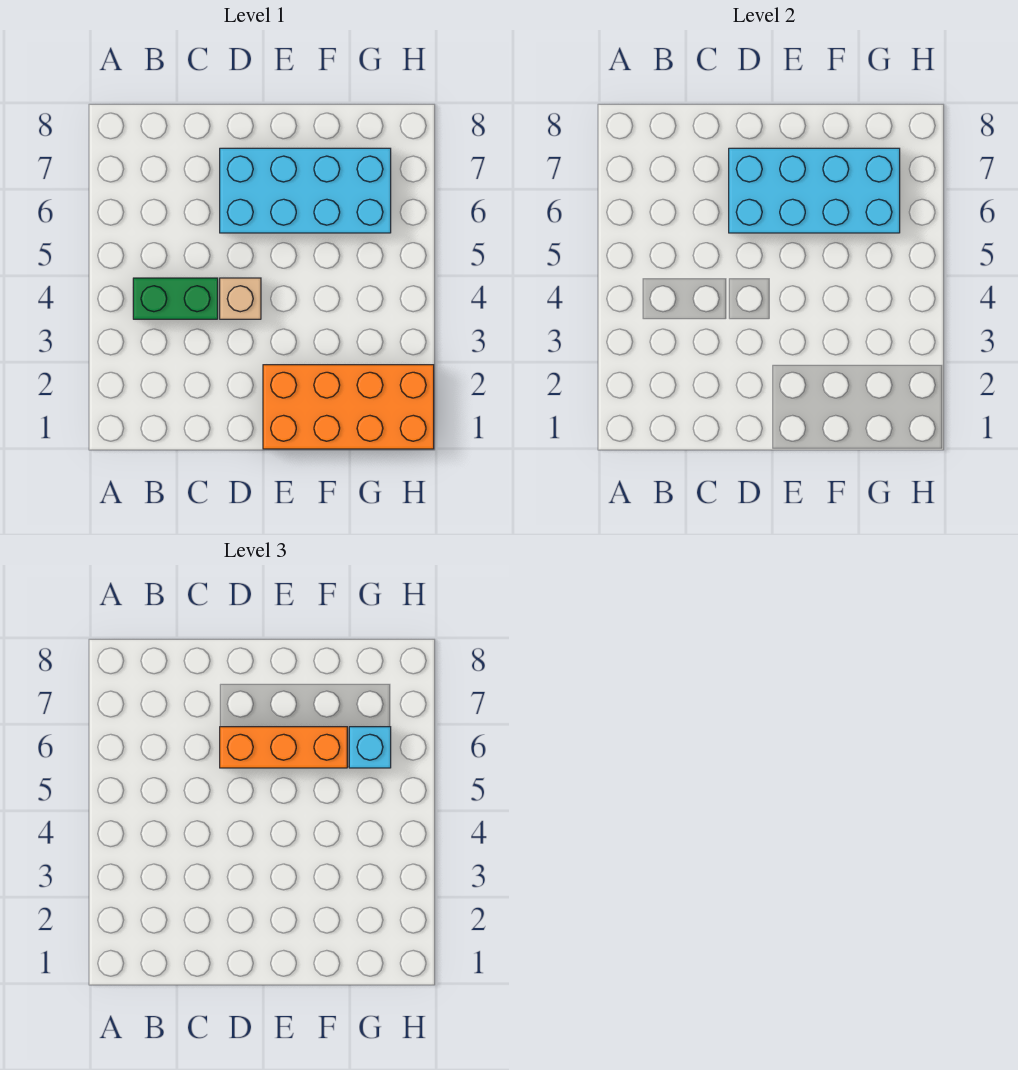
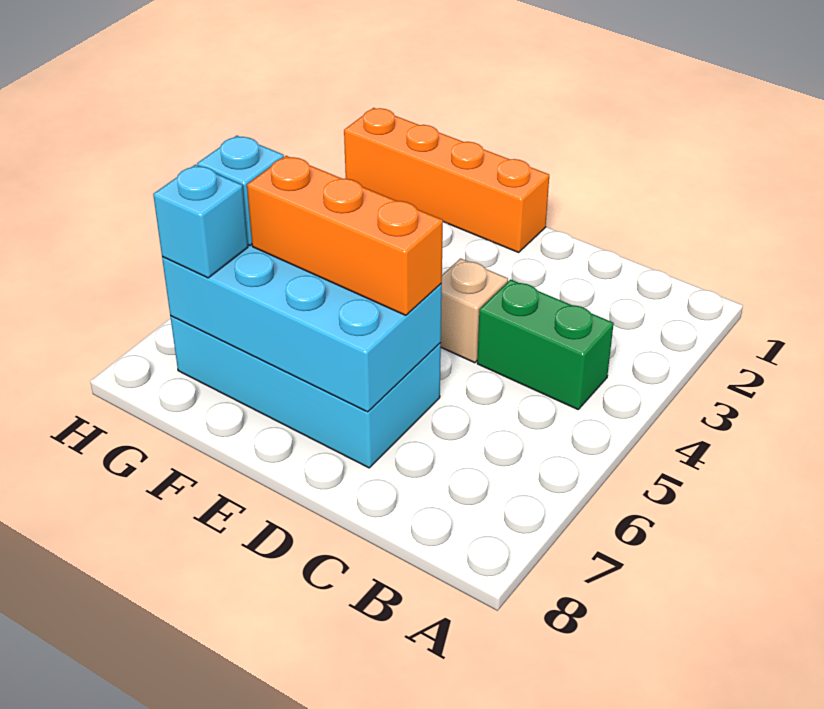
orange brick E1:H2 level 1 -> orange brick E1:H1 level 1
none -> cyan brick G7 level 3

